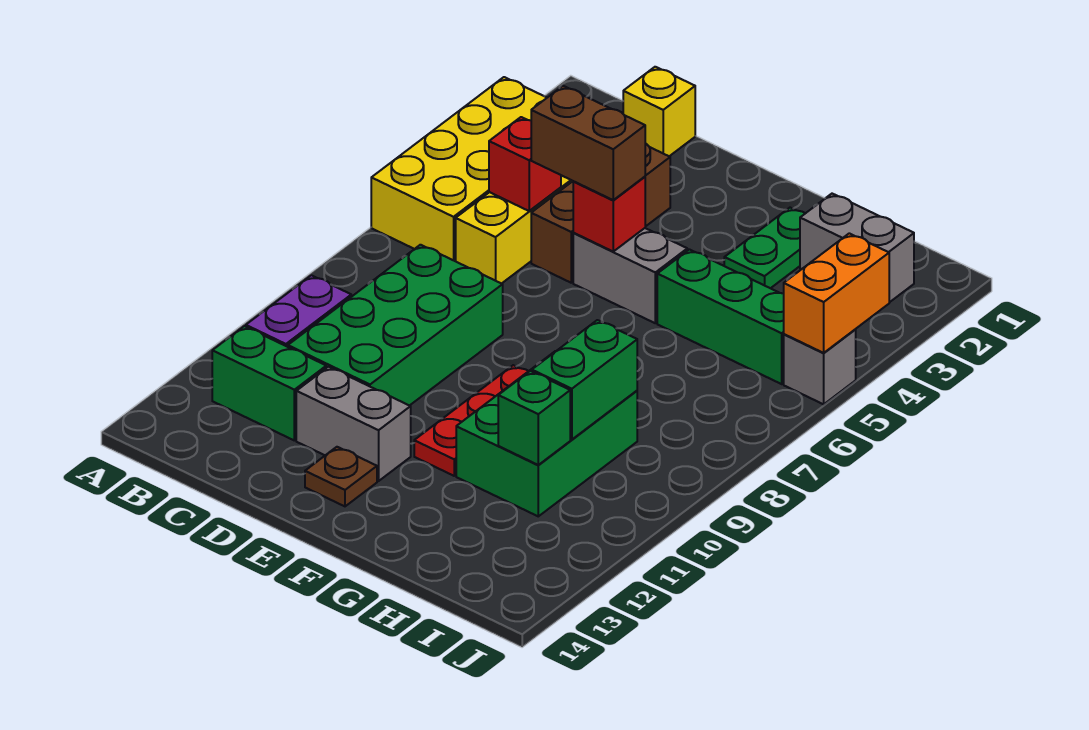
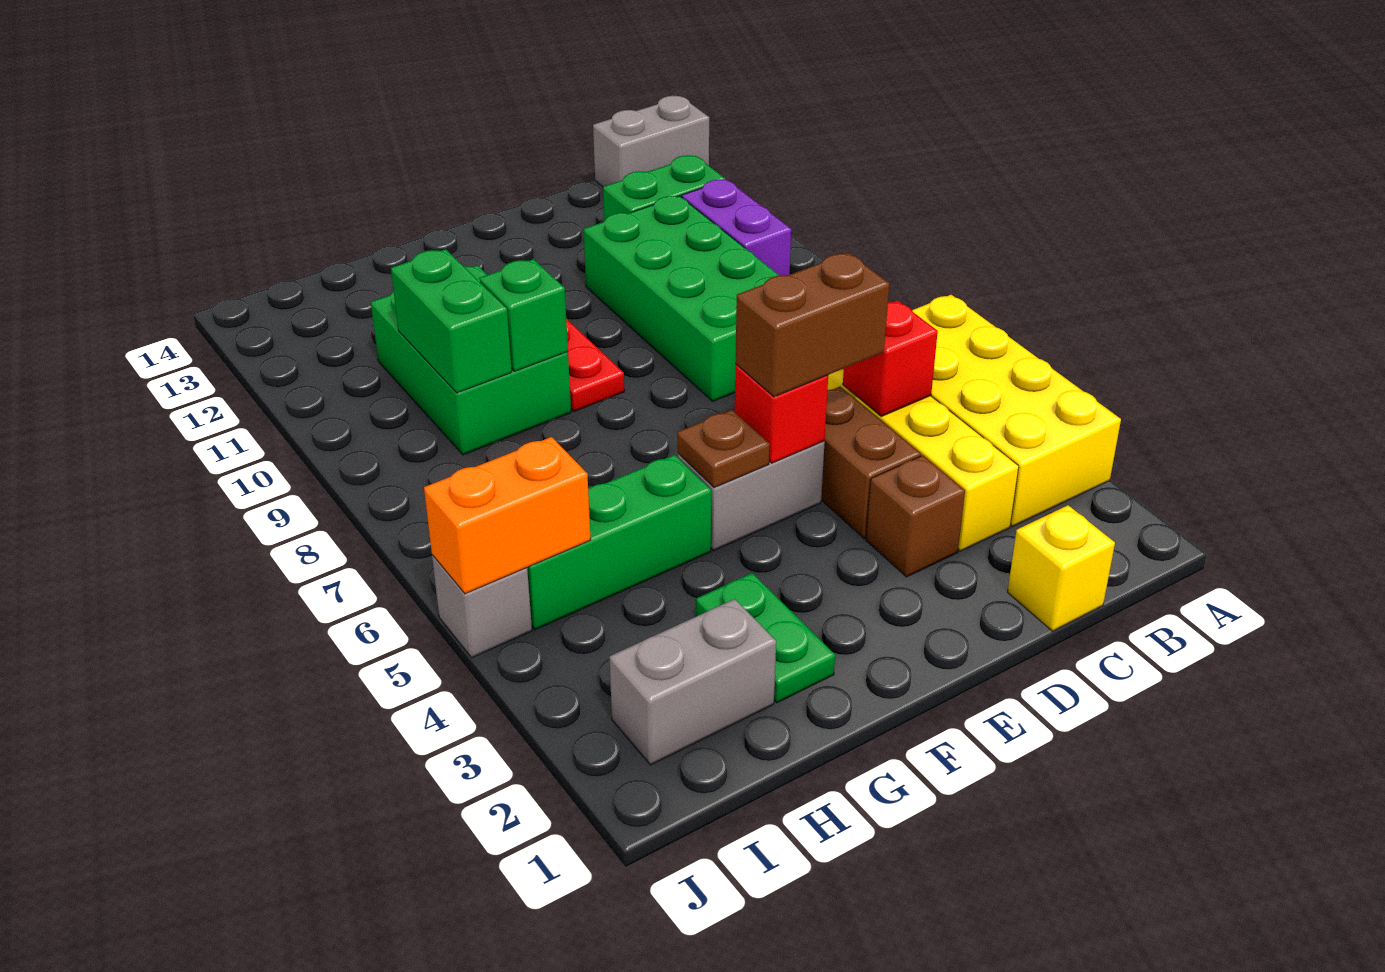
grey brick D12:E12 level 1 -> grey brick A14:B14 level 1
brown plate E13 level 1 -> brown plate F5 level 2
green brick H11 level 2 -> green brick G9 level 2
orange brick J4:J5 level 2 -> orange brick I5:J5 level 2

